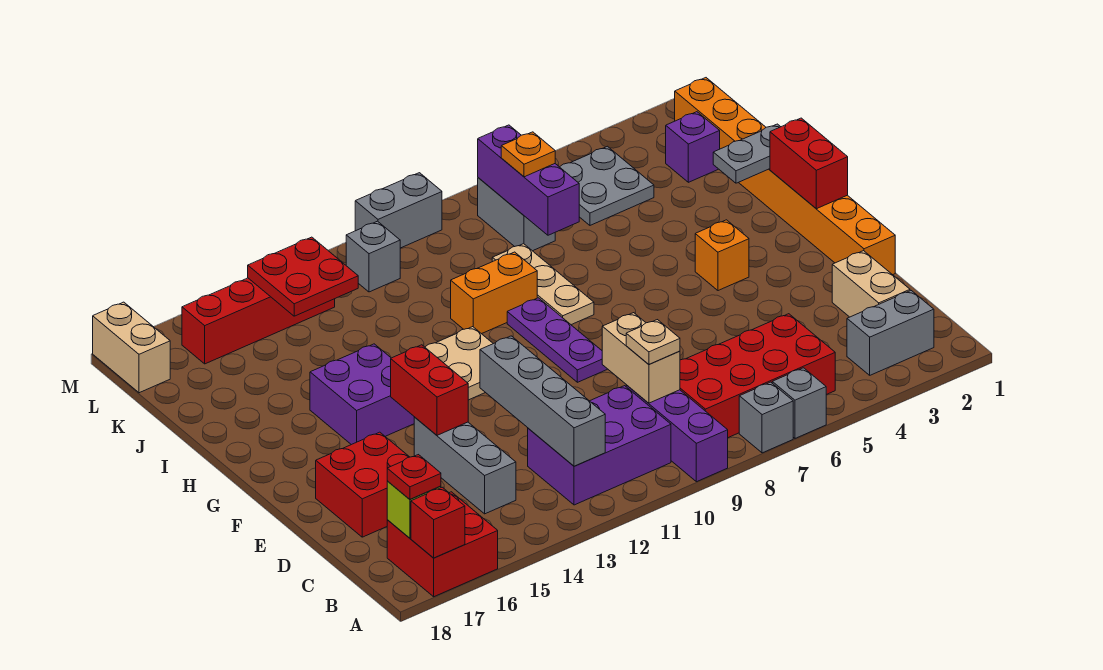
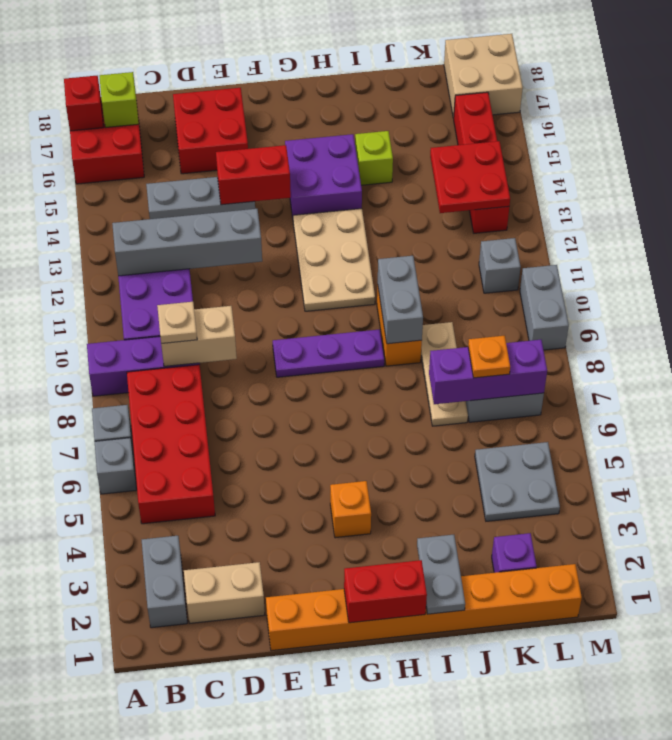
red plate B17 level 3 -> none
tan plate H8:J8 level 1 -> tan plate J7:J9 level 1
none -> grey brick I9:I10 level 2
none -> lime brick I15 level 1
tan brick L18:M18 level 1 -> tan brick L17:M18 level 1

